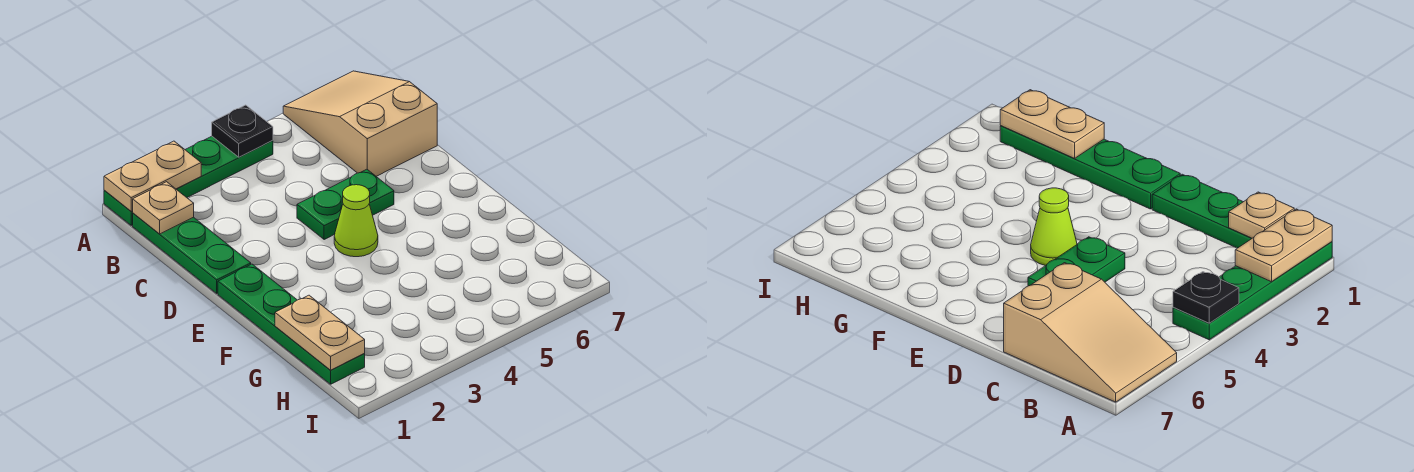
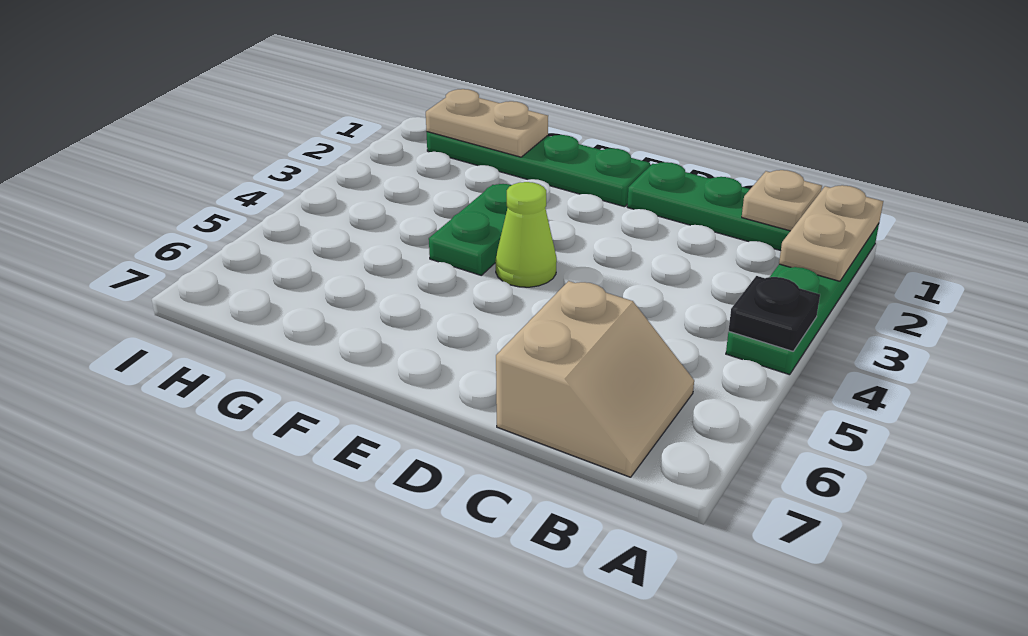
tan slope A6:C7 level 1 top C -> tan slope B6:C7 level 1 top C
green plate D4:D5 level 1 -> green plate F3:F4 level 1

